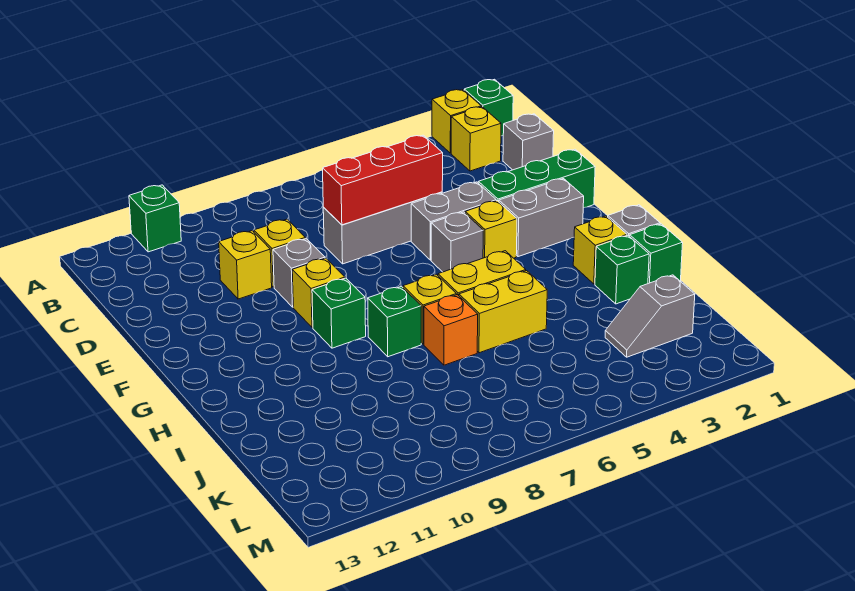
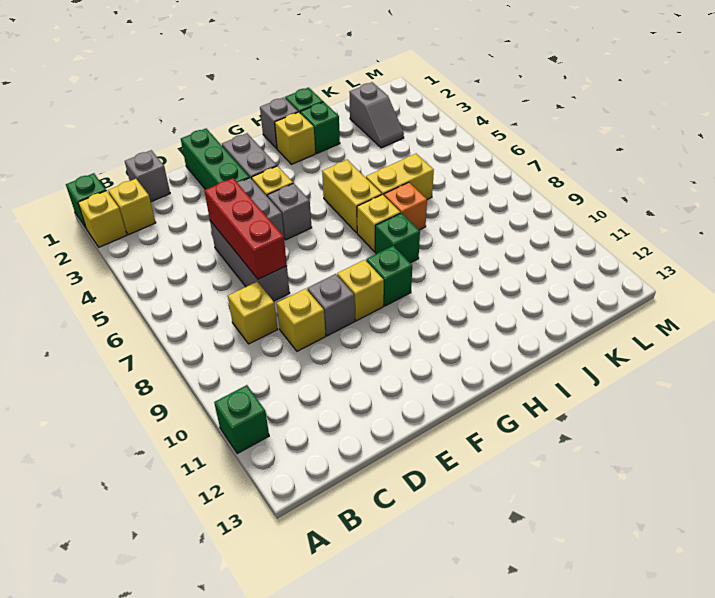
yellow brick D10 level 1 -> yellow brick C8 level 1
yellow brick I5:I6 level 1 -> yellow brick I6:J6 level 1

